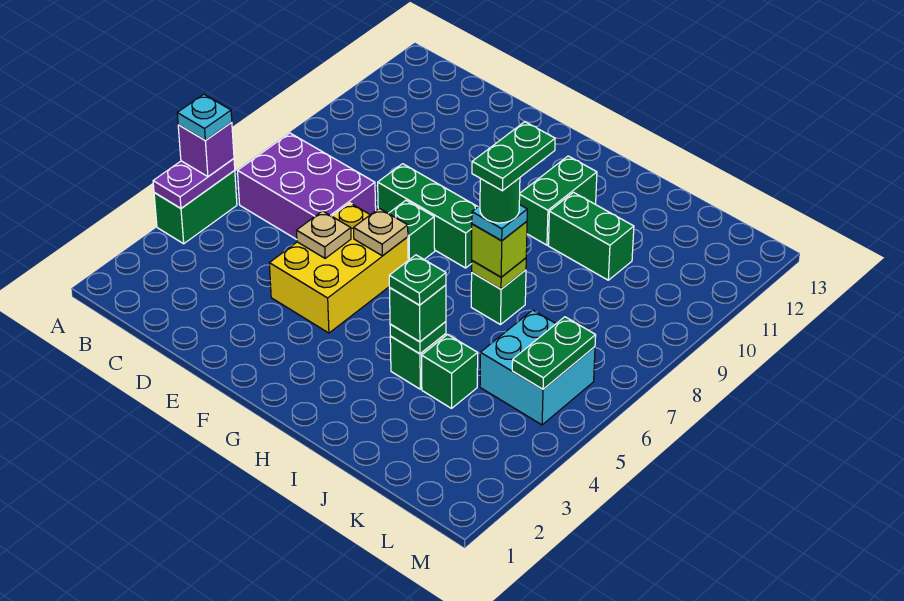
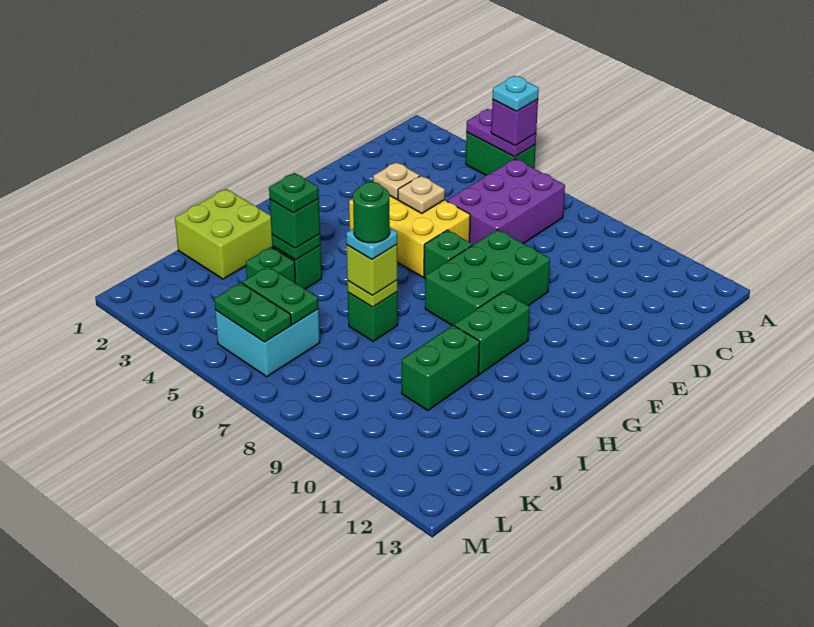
green brick E8:G8 level 1 -> green brick E8:G9 level 1
tan plate F6 level 2 -> tan plate E4 level 2
green brick H10:H11 level 1 -> green brick G10:H10 level 1
none -> lime brick I1:J2 level 1
green plate I7:I8 level 6 -> green plate K5:K6 level 2

